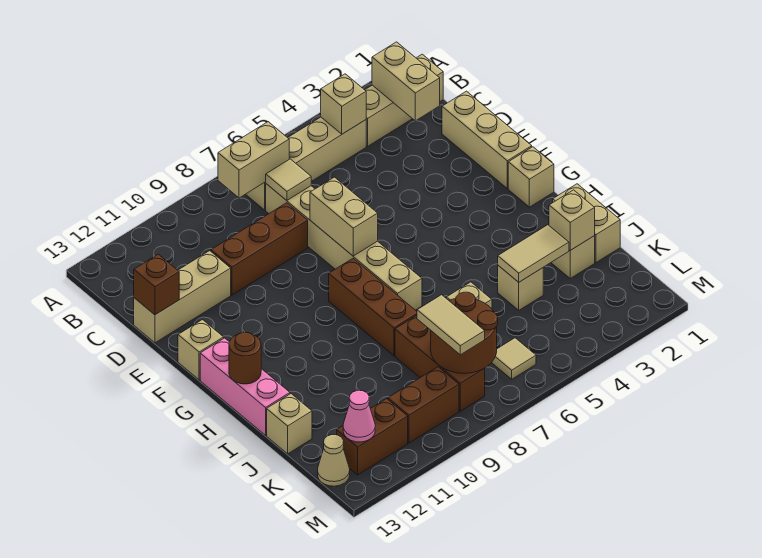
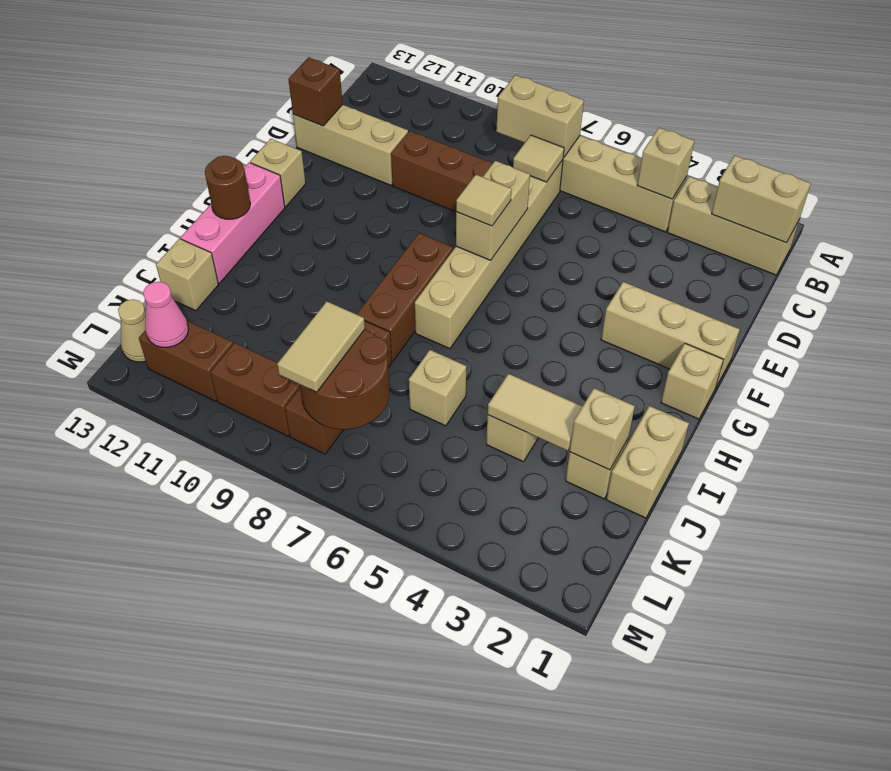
tan brick B2:C2 level 2 -> tan brick B1:B2 level 2
tan brick D1:F1 level 1 -> tan brick F1:F3 level 1
tan tile L6 level 1 -> tan tile F7 level 3

